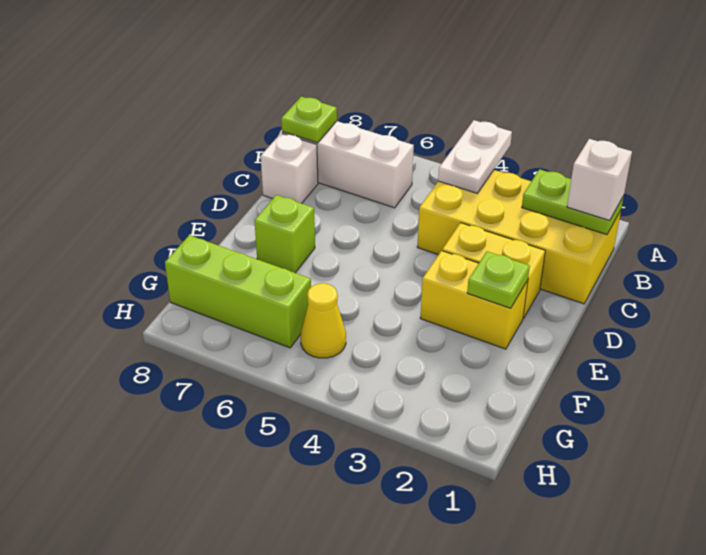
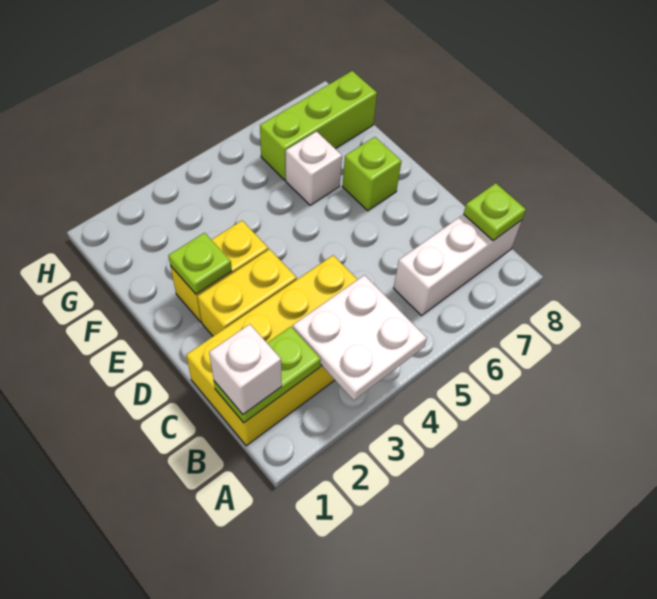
white plate A4:B4 level 2 -> white plate A3:B4 level 2
white brick C8 level 1 -> white brick F6 level 1
yellow cone G5 level 1 -> none

